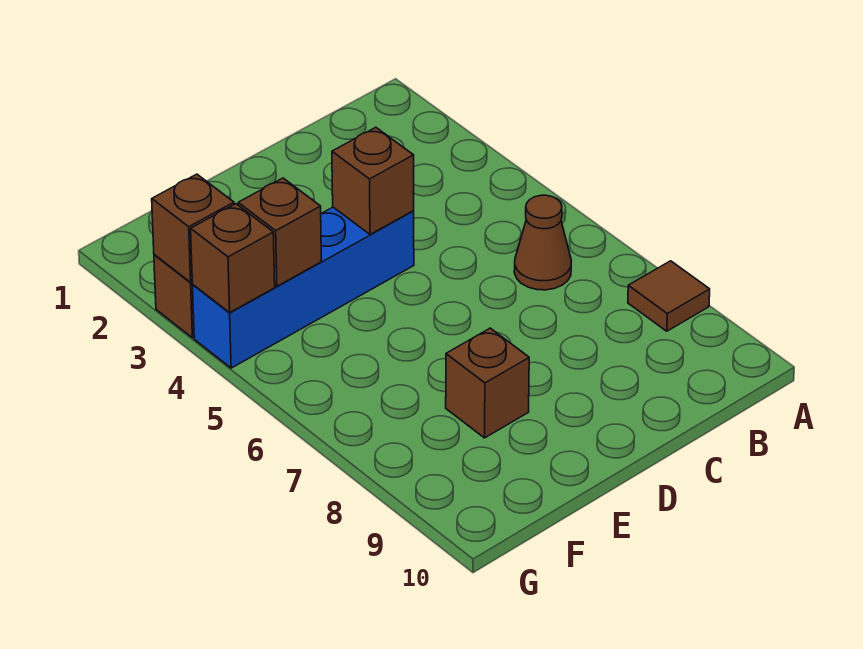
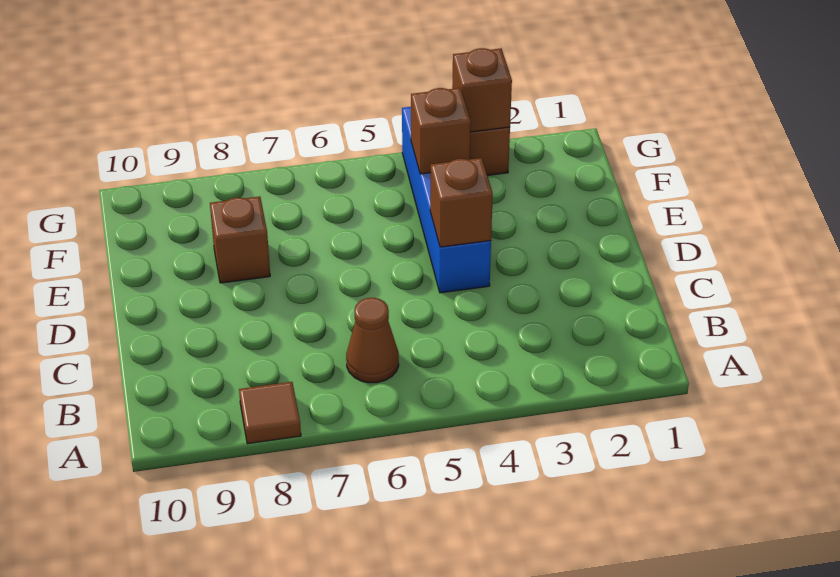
brown brick G4 level 2 -> none

